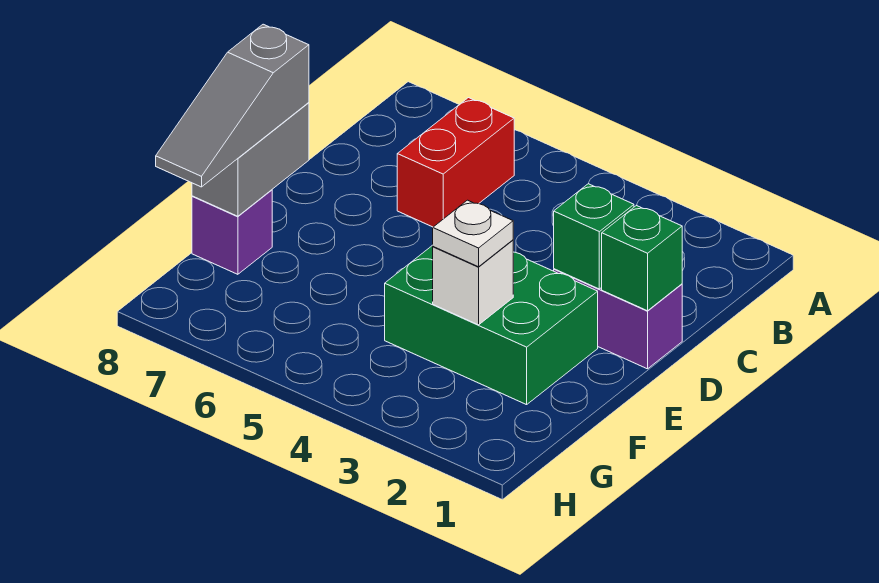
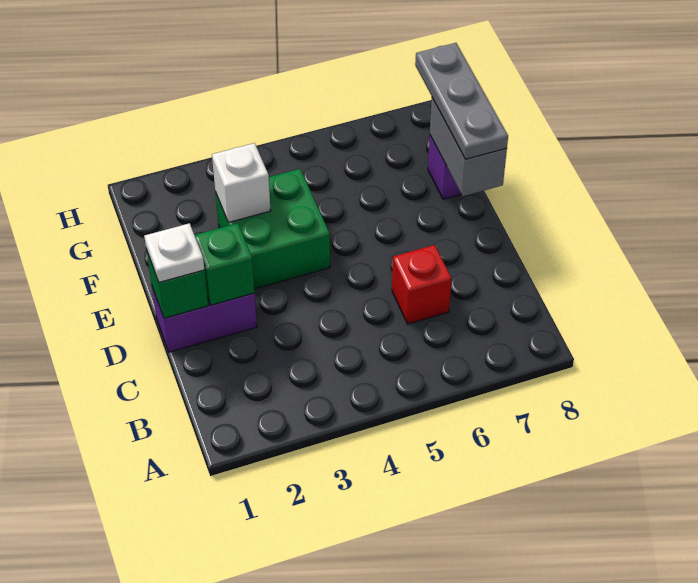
red brick B6:C6 level 1 -> red brick C6 level 1
green brick E2:F4 level 1 -> green brick E3:F4 level 1
grey slope E8:G8 level 3 top E -> grey plate E8:G8 level 3
white plate F3 level 3 -> white plate D1 level 3

